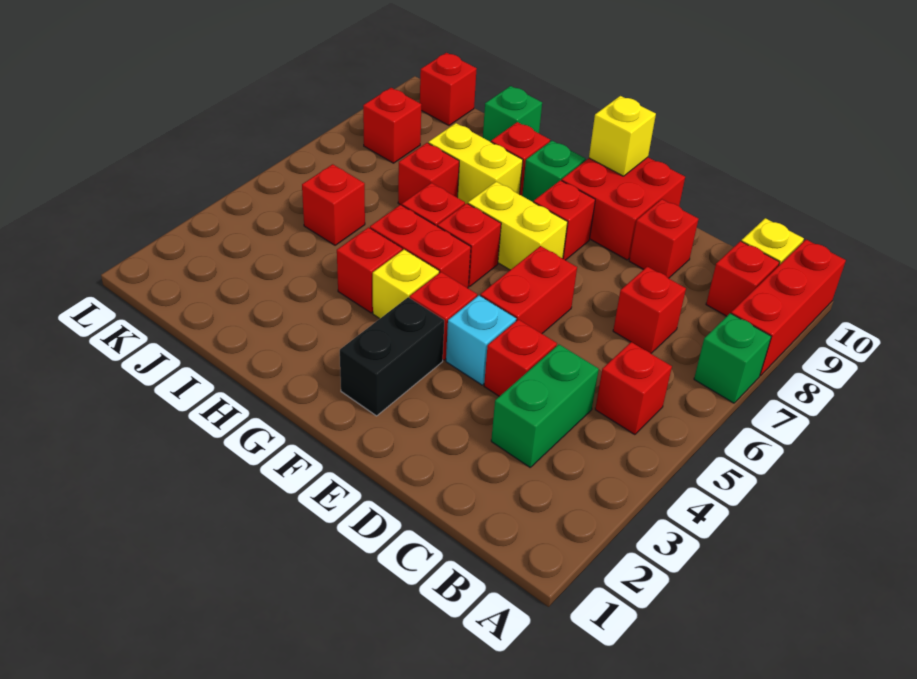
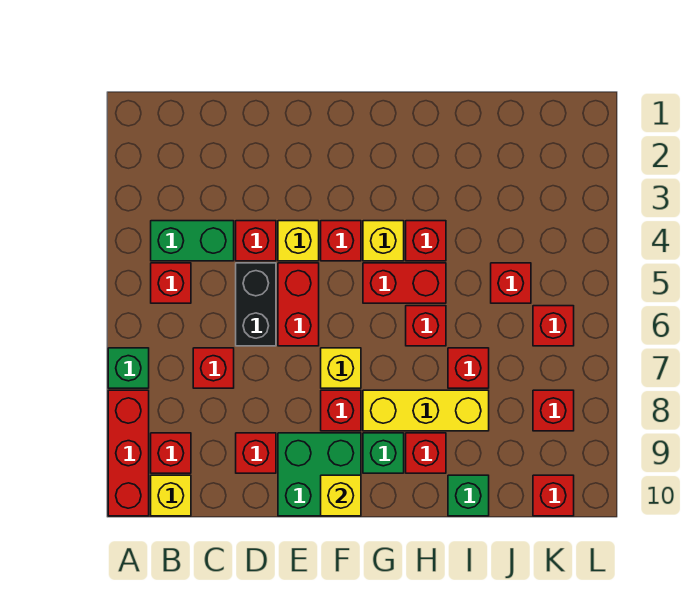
green brick C3:C4 level 1 -> green brick B4:C4 level 1
cyan brick E4 level 1 -> yellow brick E4 level 1
red brick E9:F10 level 1 -> green brick E9:F10 level 1
black brick F2:F3 level 1 -> black brick D5:D6 level 1
yellow brick F7:G7 level 1 -> yellow brick F7 level 1
red brick G6 level 1 -> red brick K6 level 1
yellow brick H8:I8 level 1 -> yellow brick G8:I8 level 1

